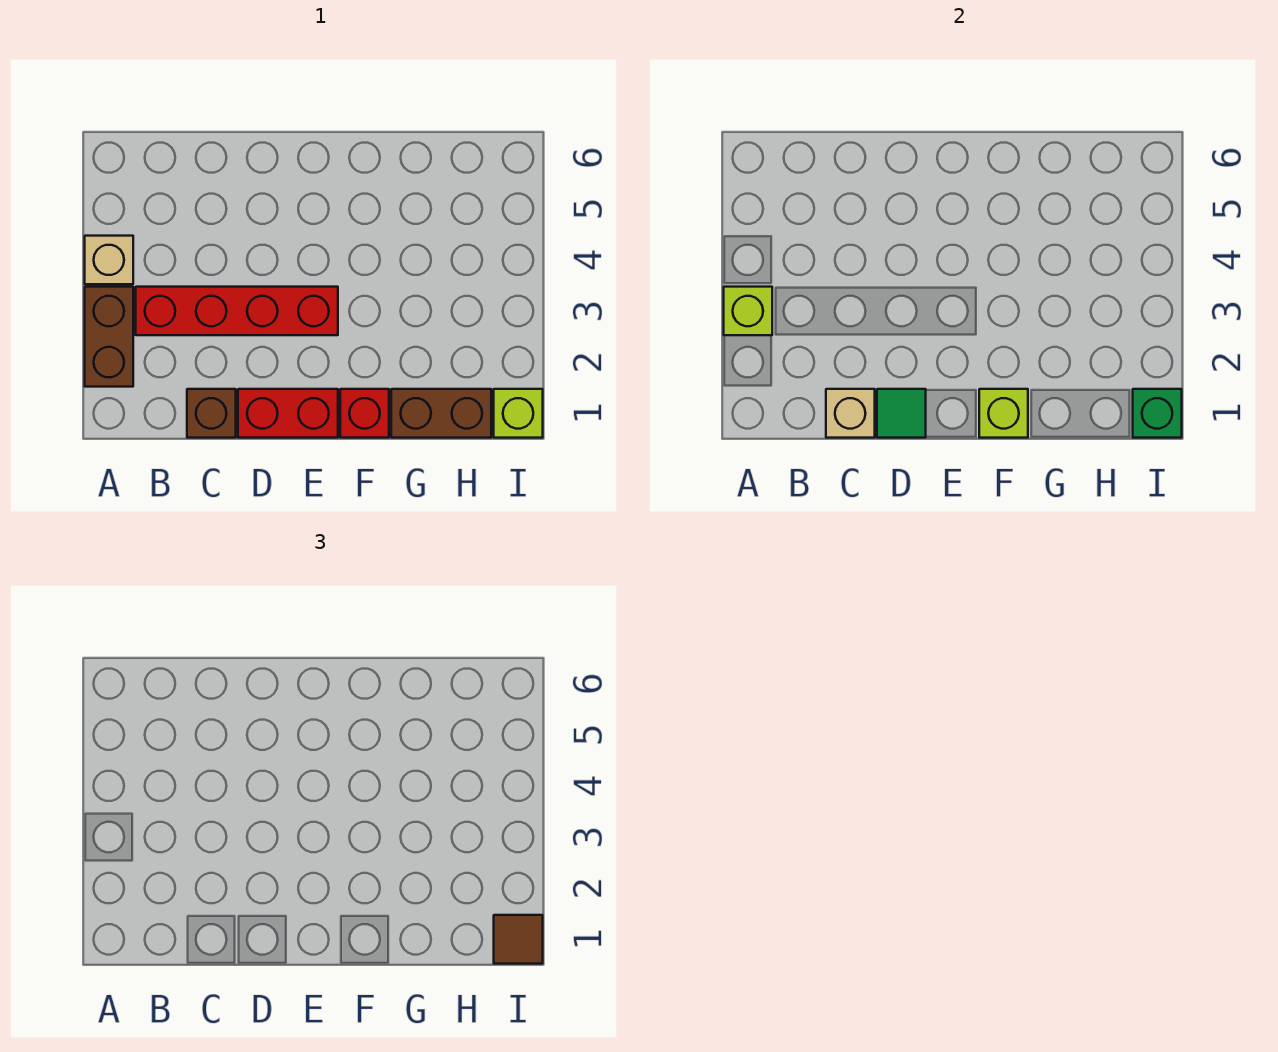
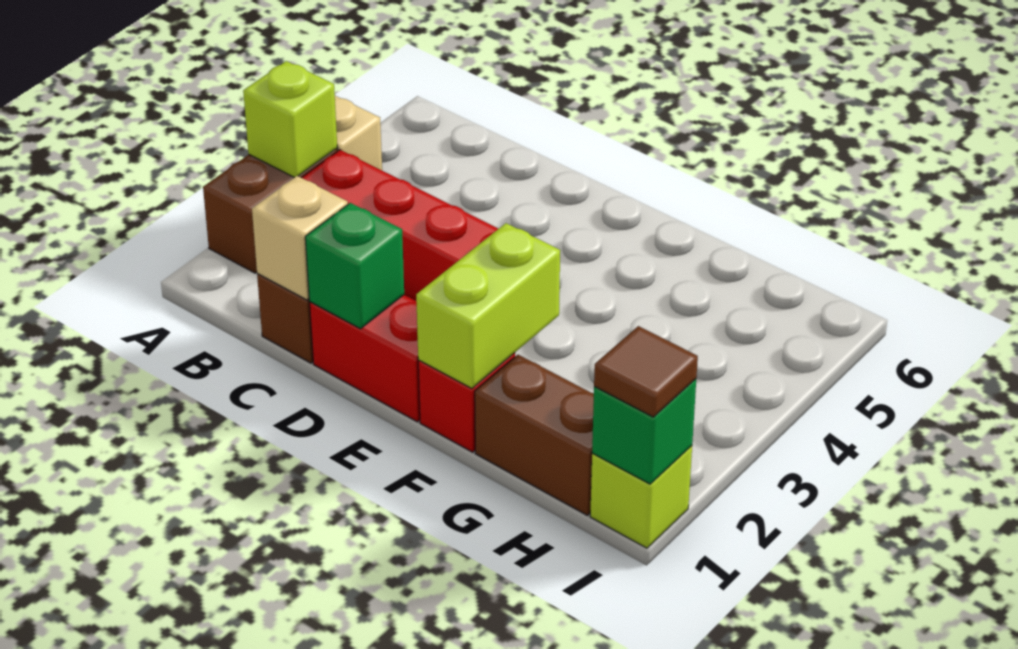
green tile D1 level 2 -> green brick D1 level 2
lime brick F1 level 2 -> lime brick F1:F2 level 2

